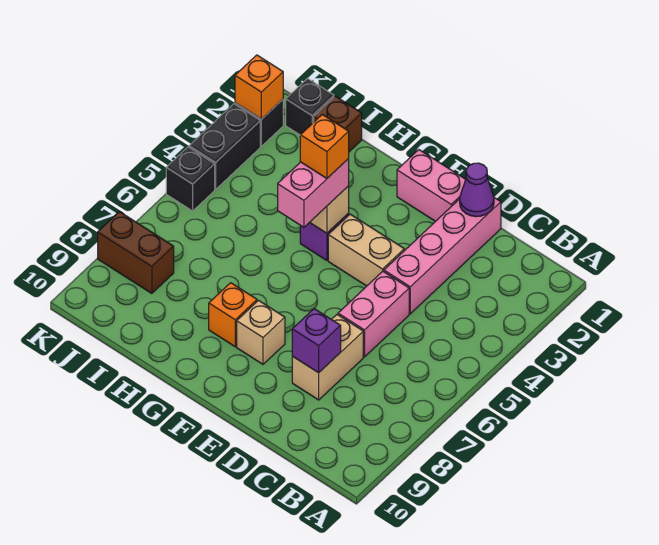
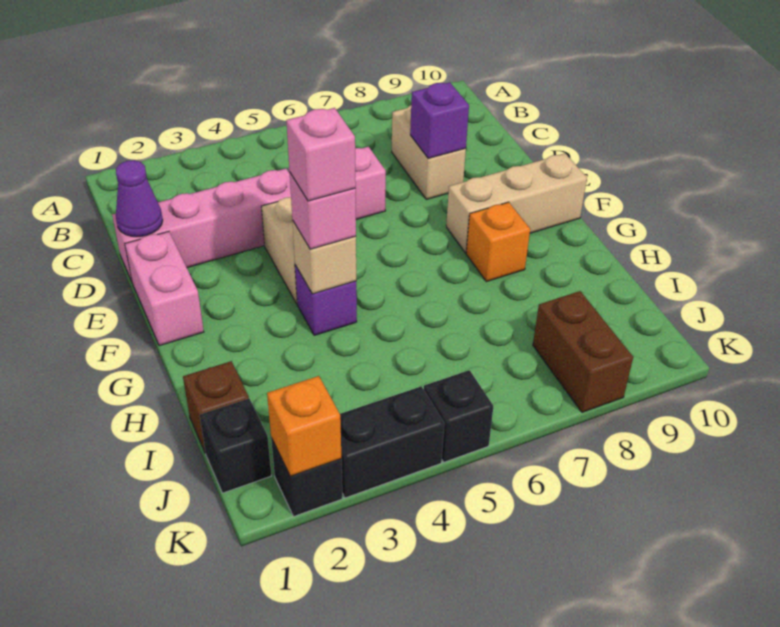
tan brick D7:D8 level 1 -> tan brick C8:D8 level 1
tan brick F8 level 1 -> tan brick F8:F10 level 1
pink brick G4:G5 level 3 -> pink brick G4 level 3
orange brick G4 level 4 -> pink brick G4 level 4

